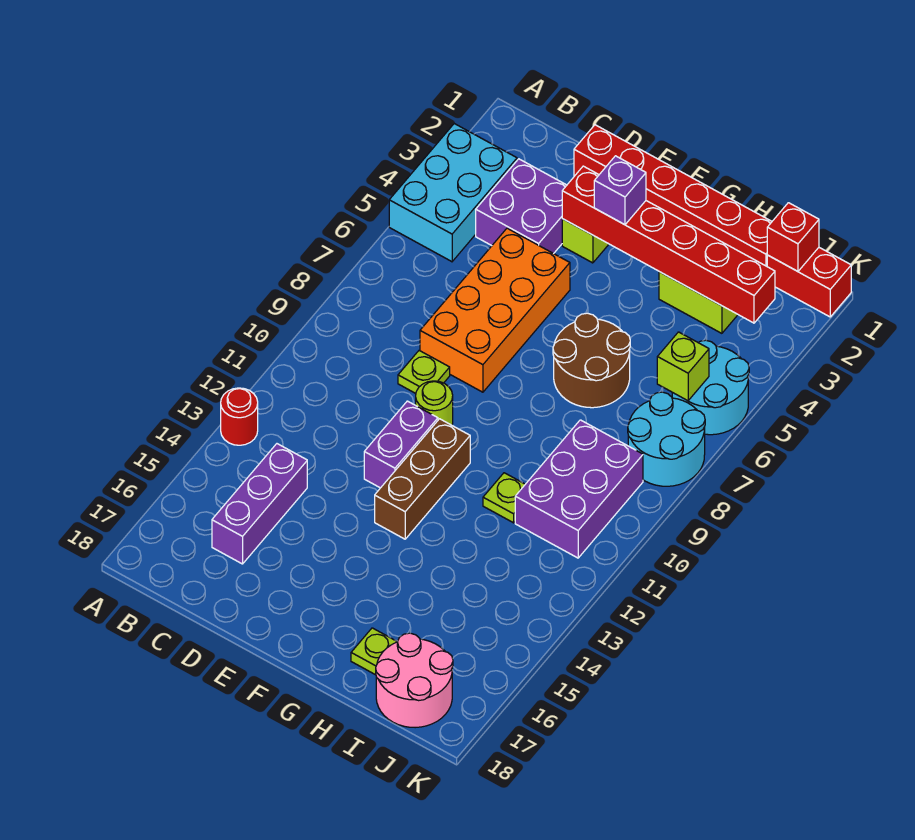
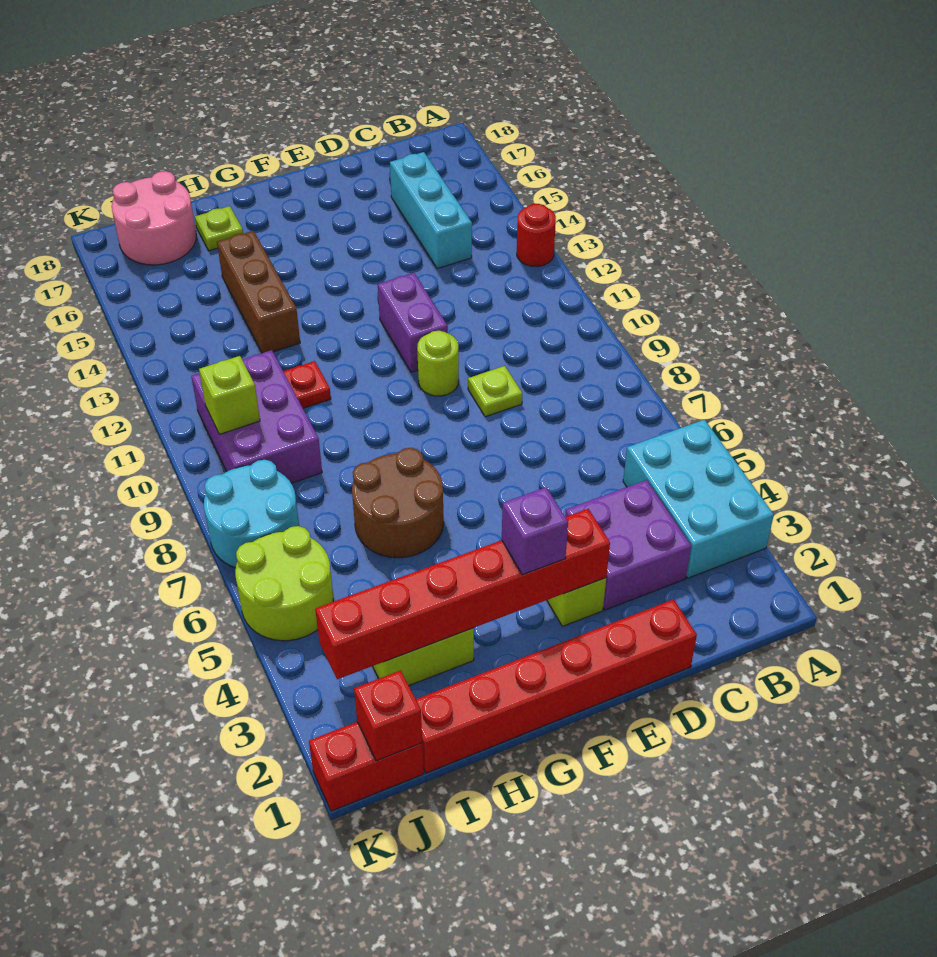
purple brick C14:C16 level 1 -> cyan brick C14:C16 level 1
orange brick D5:E8 level 1 -> none
brown brick F11:F13 level 1 -> brown brick H13:H15 level 1
lime plate H11 level 1 -> red plate H11 level 1
cyan round brick J5:K6 level 1 -> lime round brick J5:K6 level 1
lime brick J6 level 2 -> lime brick J10 level 2

